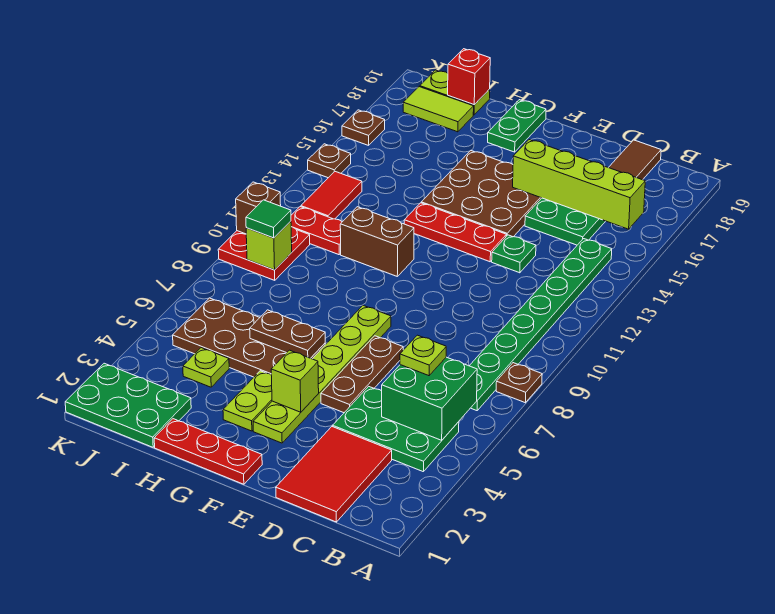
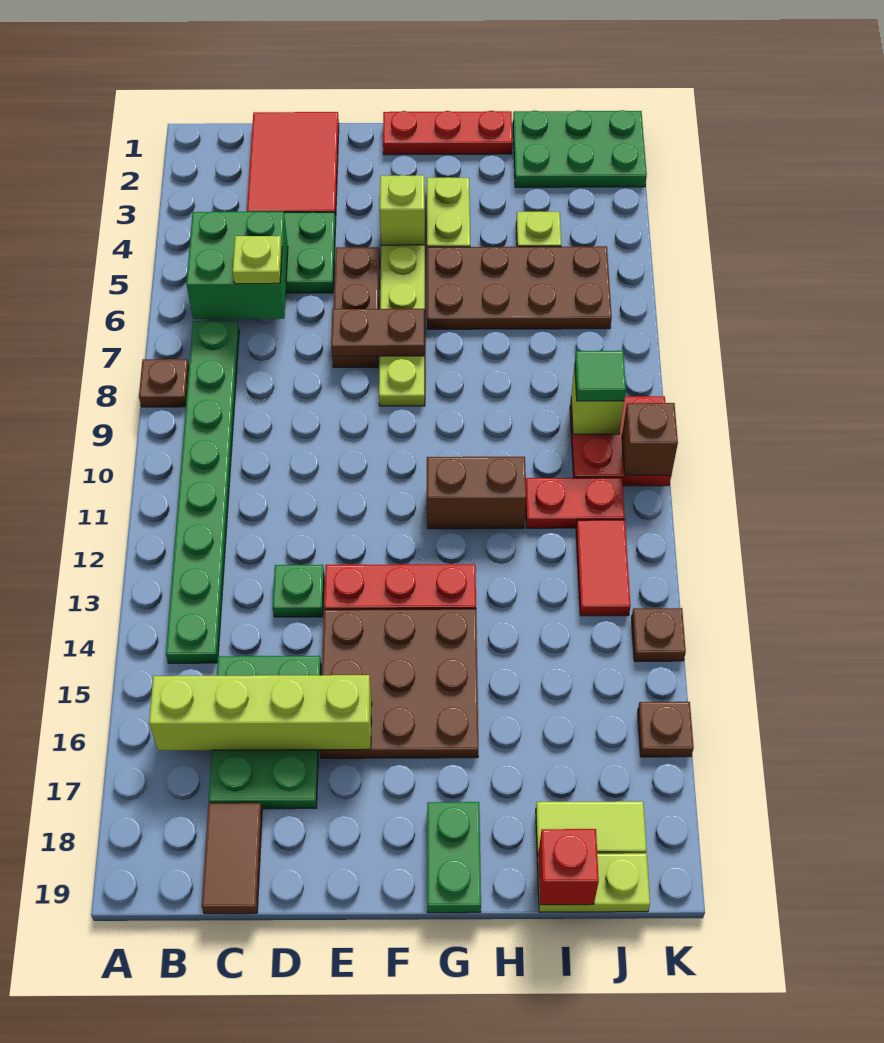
brown plate G6:H6 level 2 -> brown plate E7:F7 level 2

